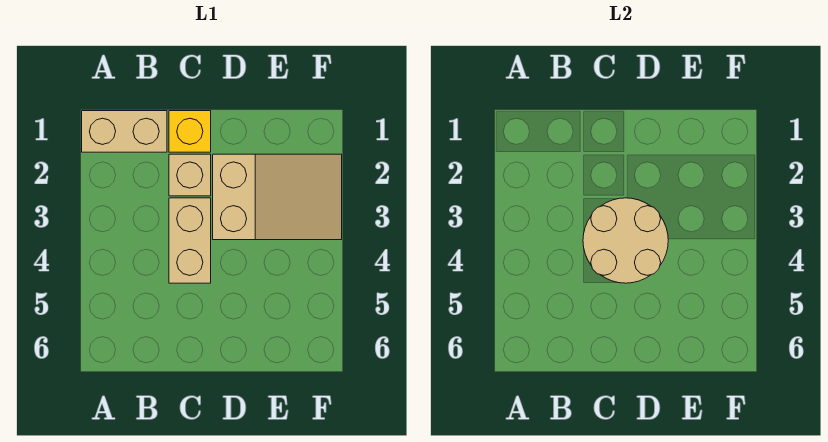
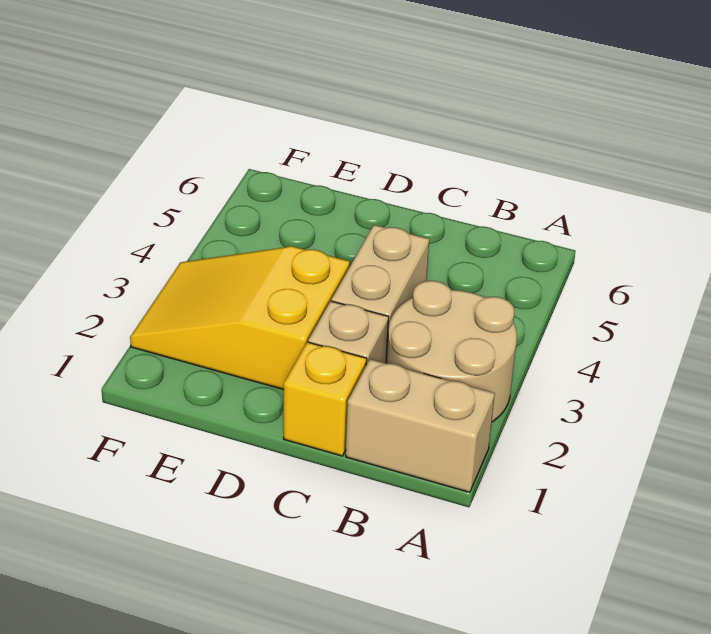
tan round brick C3:D4 level 2 -> tan round brick A2:B3 level 1
tan slope D2:F3 level 1 top D -> yellow slope D2:F3 level 1 top D

